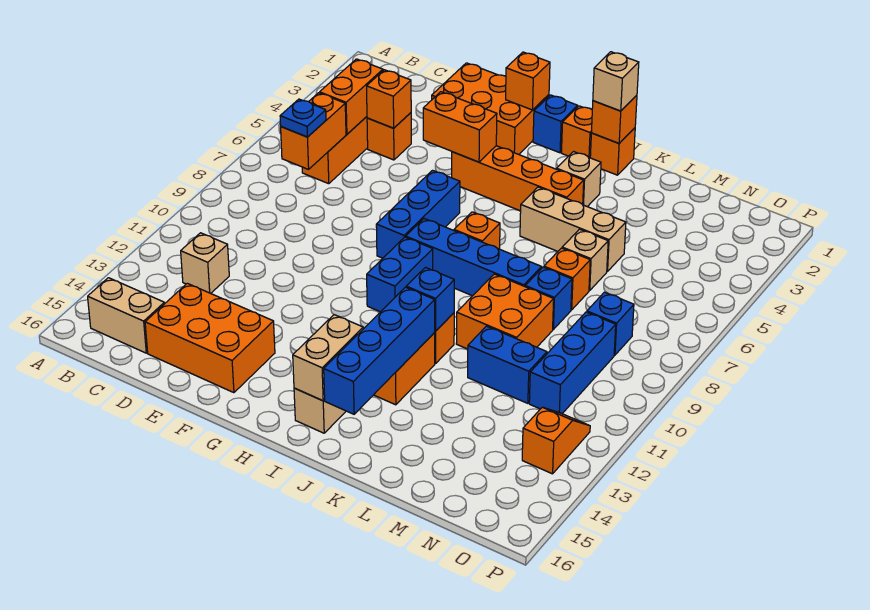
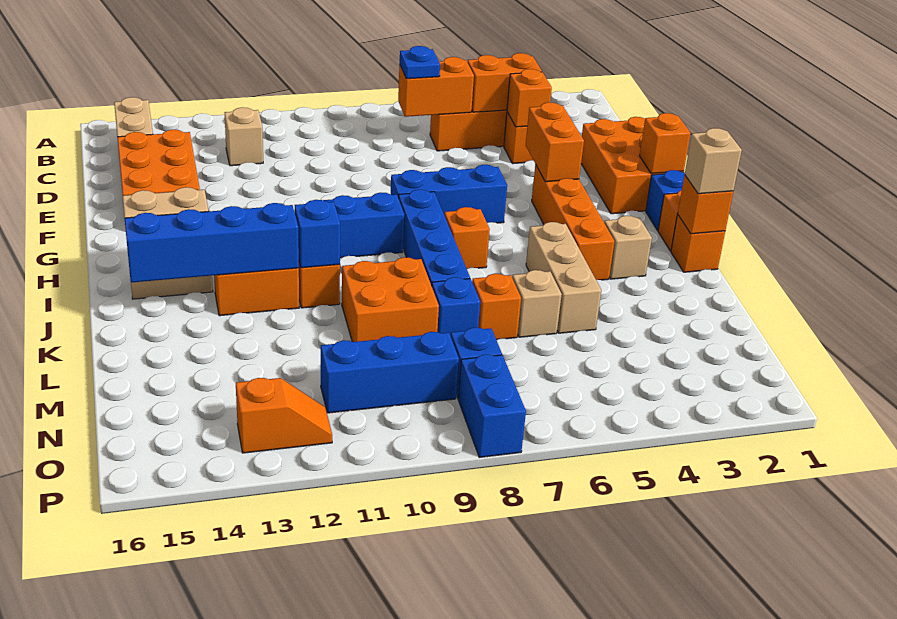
blue brick L11:M11 level 1 -> blue brick O8:P8 level 1

